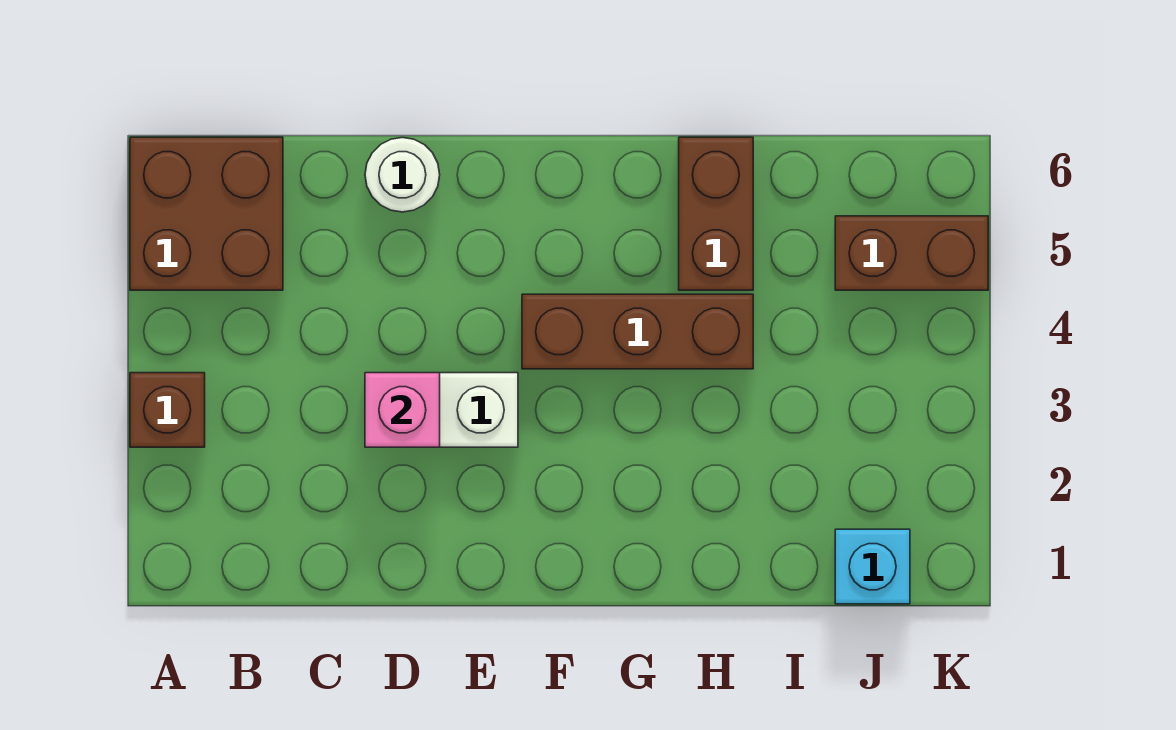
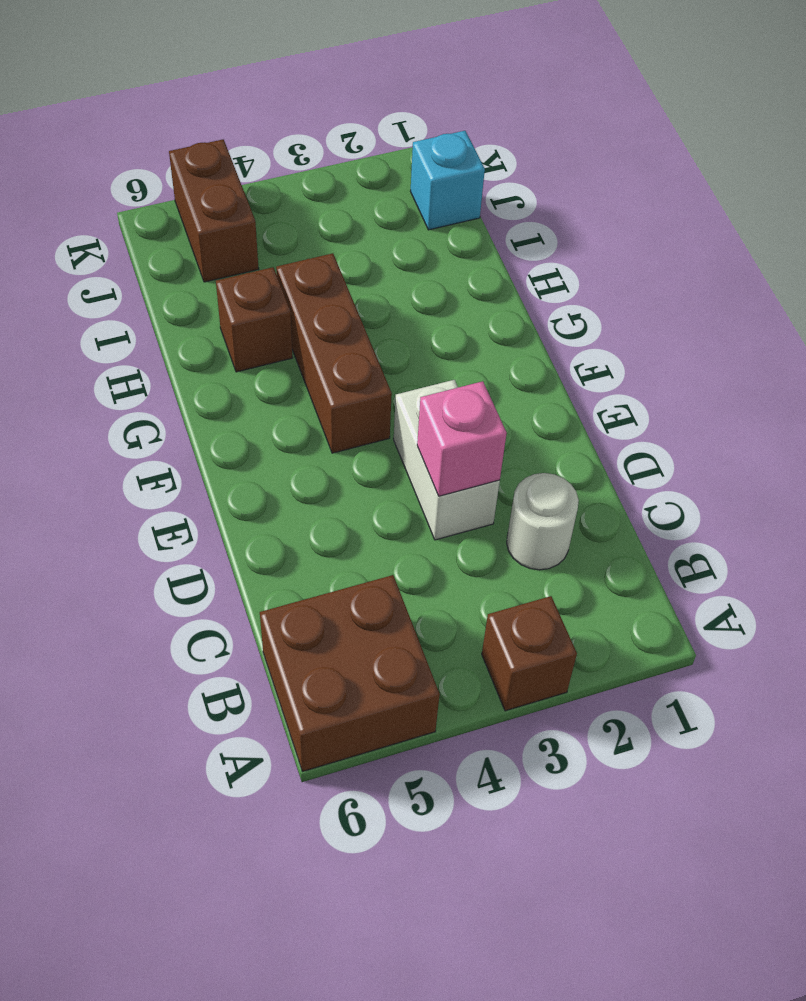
white round brick D6 level 1 -> white round brick C2 level 1
brown brick H5:H6 level 1 -> brown brick H5 level 1

